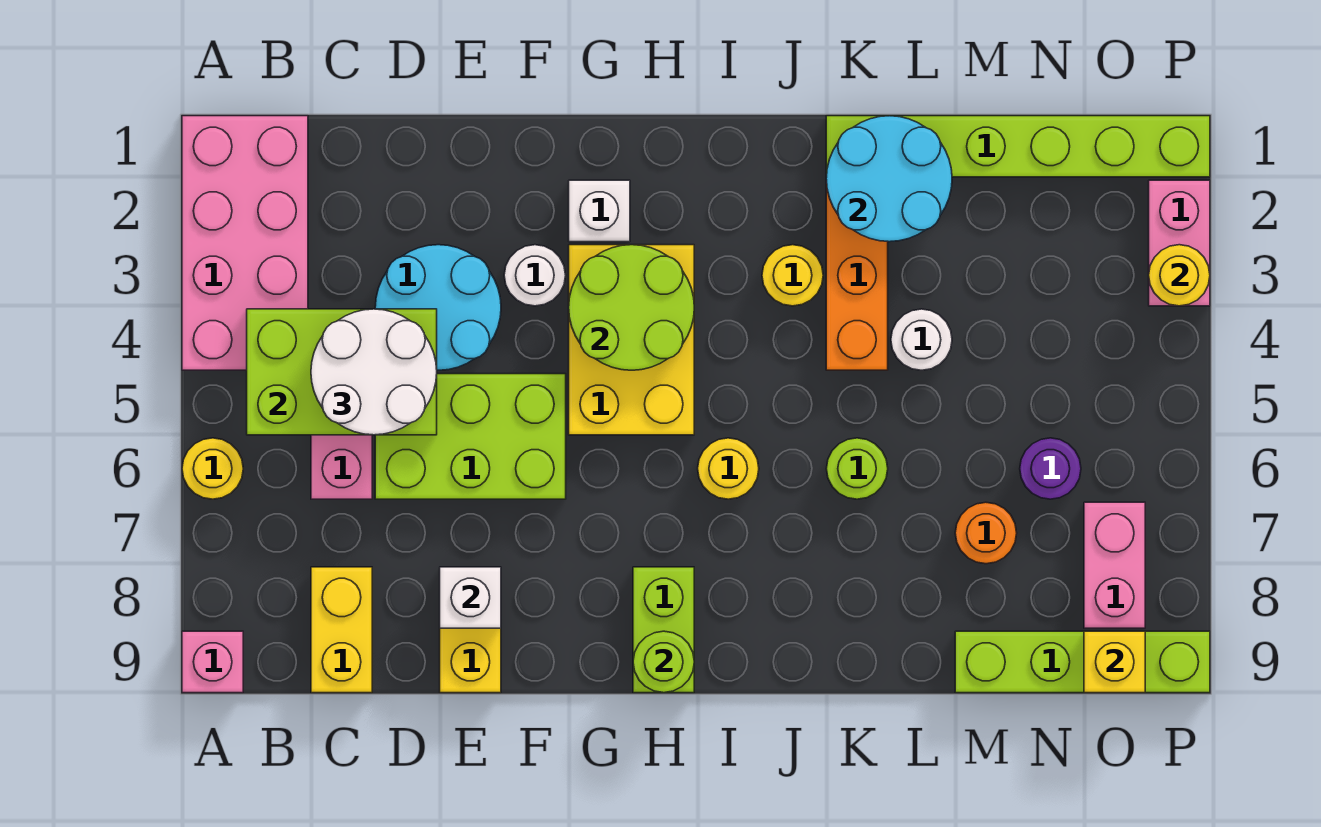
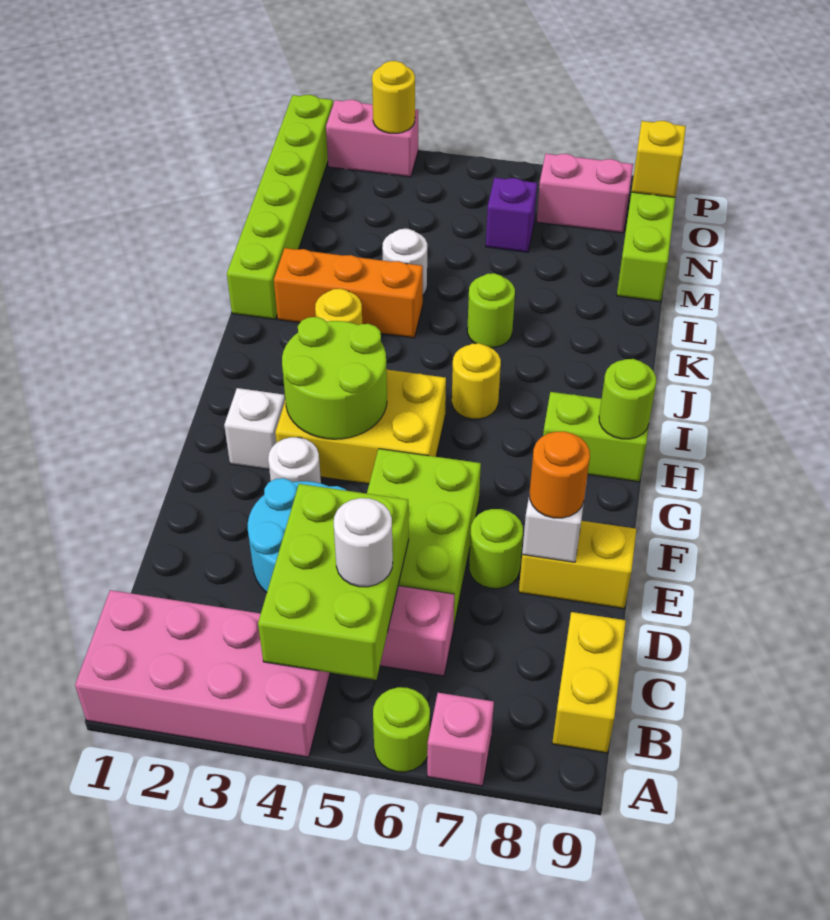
yellow round brick A6 level 1 -> lime round brick A6 level 1
pink brick A9 level 1 -> pink brick A7 level 1
white round brick C4:D5 level 3 -> white round brick C5 level 3
yellow brick C8:C9 level 1 -> yellow brick B9:C9 level 1
none -> lime round brick E7 level 1
cyan round brick K1:L2 level 2 -> none
orange round brick M7 level 1 -> orange round brick E8 level 3
purple round brick N6 level 1 -> purple brick N6 level 1

